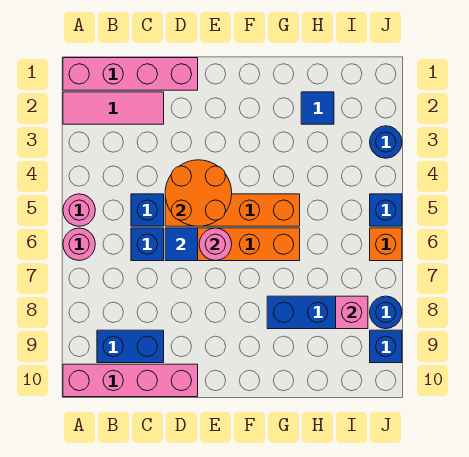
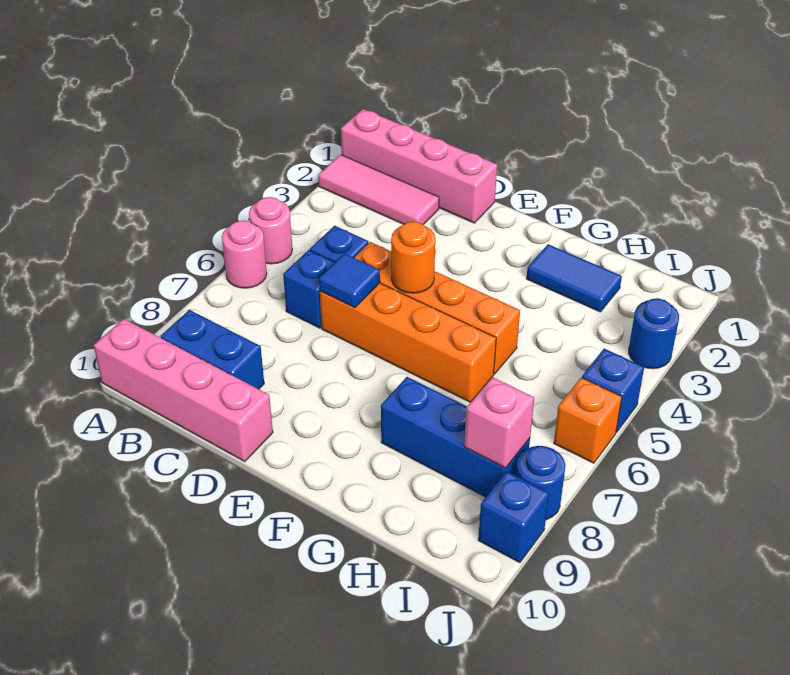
orange round brick D4:E5 level 2 -> orange round brick E5 level 2
pink round brick E6 level 2 -> none
blue tile H2 level 1 -> blue tile G2:H2 level 1

